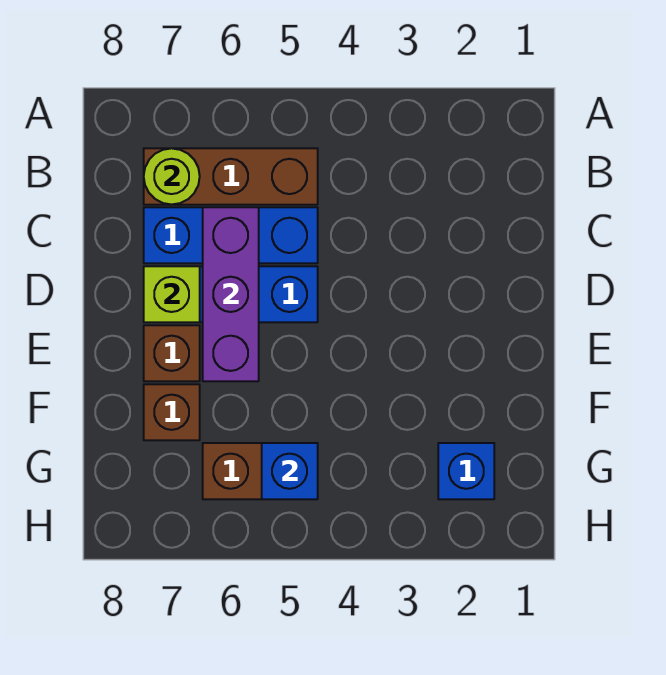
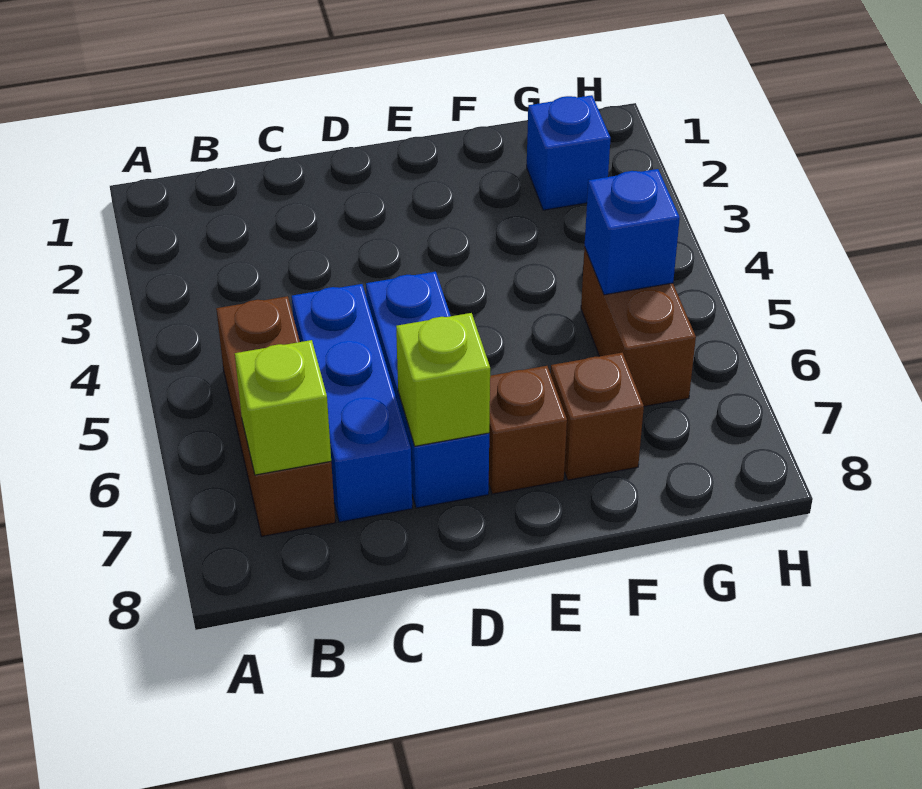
lime round brick B7 level 2 -> lime brick B7 level 2
purple brick C6:E6 level 2 -> none

